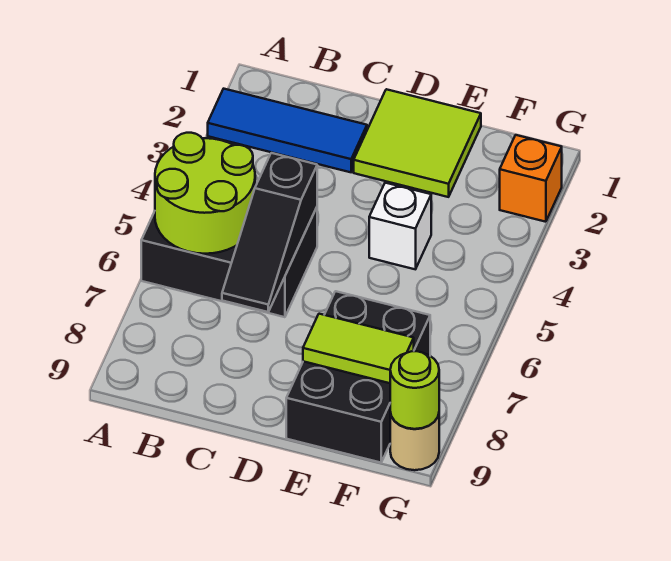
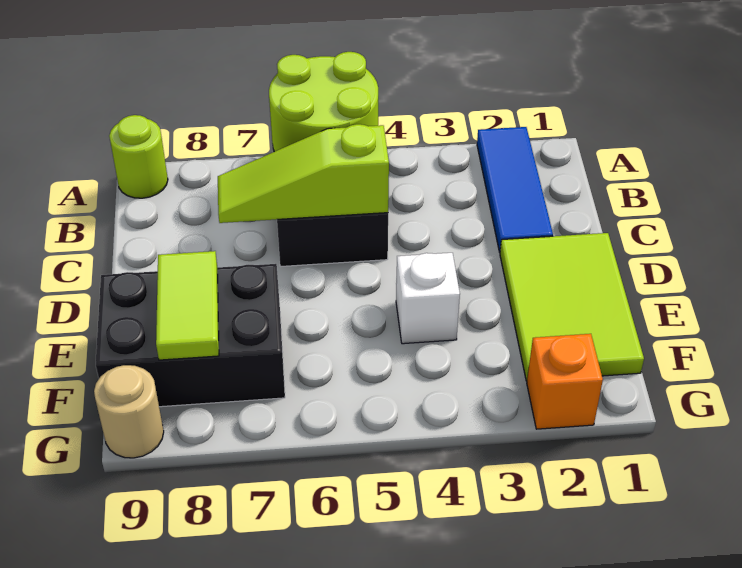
black slope C5:C7 level 2 top 5 -> lime slope C5:C7 level 2 top 5
lime tile D1:E2 level 1 -> lime tile D1:F2 level 1
lime round brick G9 level 2 -> lime round brick A9 level 1

